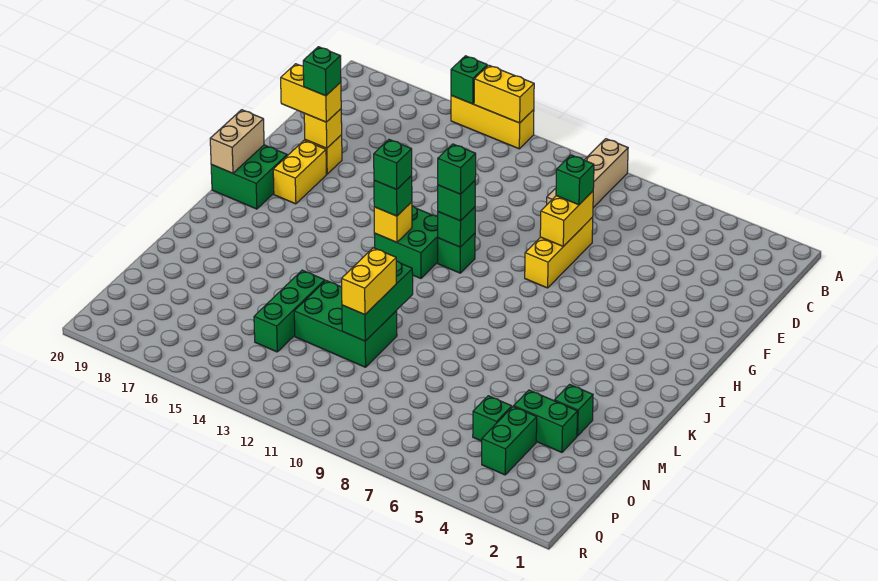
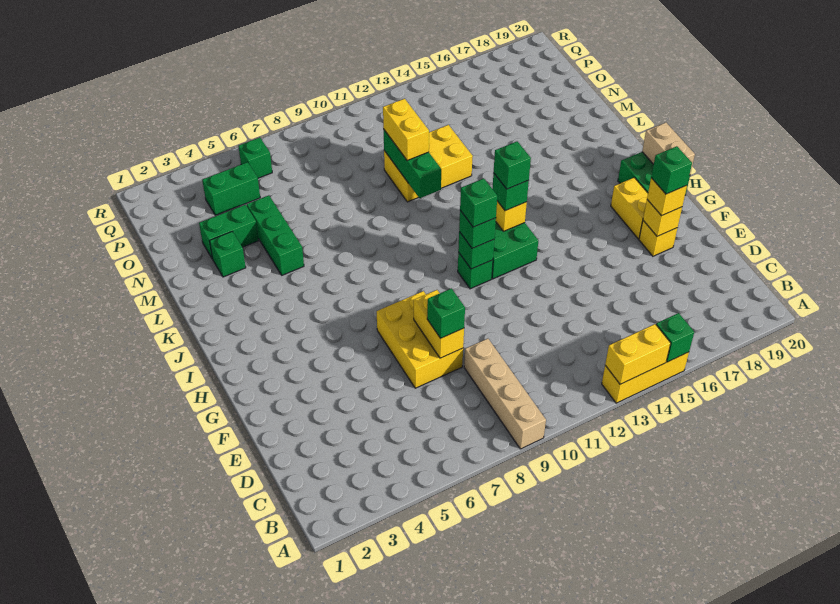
yellow brick E8:G8 level 1 -> yellow brick E7:G8 level 1
yellow brick F18:F19 level 3 -> yellow brick F18 level 3
green brick M11:N13 level 1 -> yellow brick M11:N13 level 1
green brick M14:O14 level 1 -> green brick L5:N5 level 1
green brick O4:P4 level 1 -> green brick P4:P5 level 1
green brick O5 level 1 -> green brick Q6 level 1

